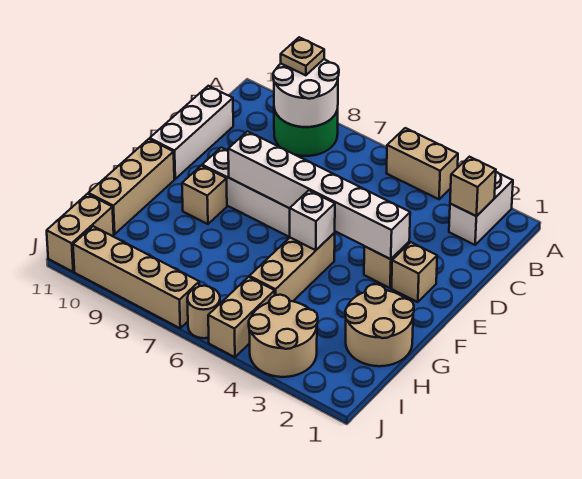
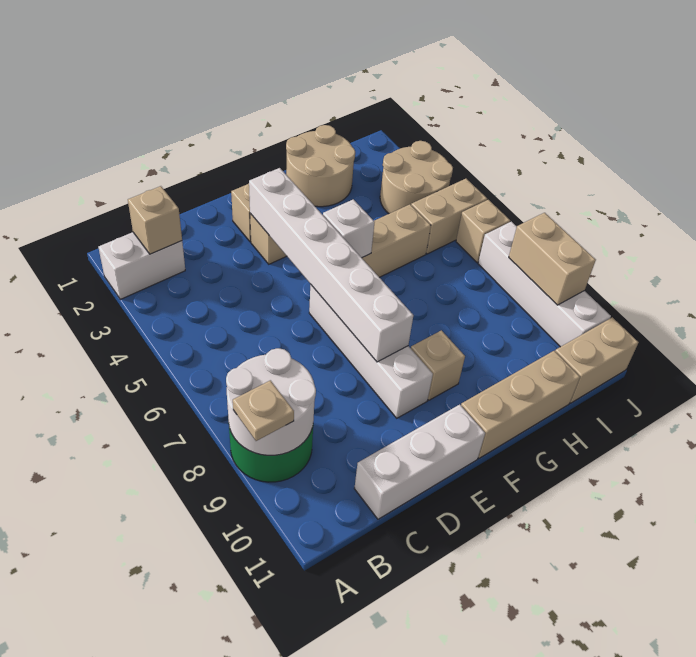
tan brick A4:A5 level 1 -> tan brick J8:J9 level 2
tan round brick J6 level 1 -> tan brick J6 level 1
tan brick J7:J10 level 1 -> white brick J7:J10 level 1

